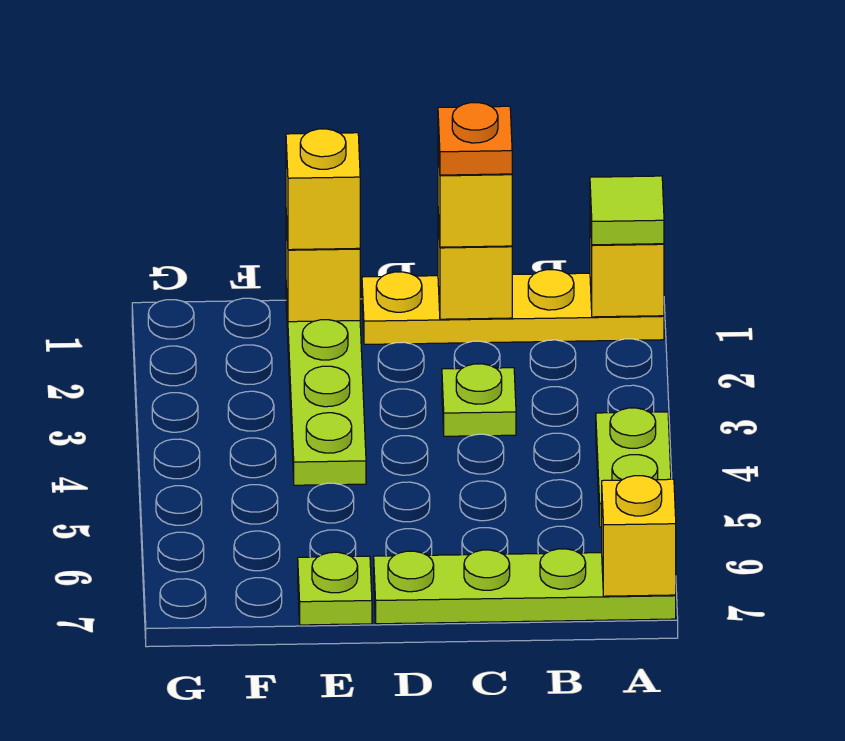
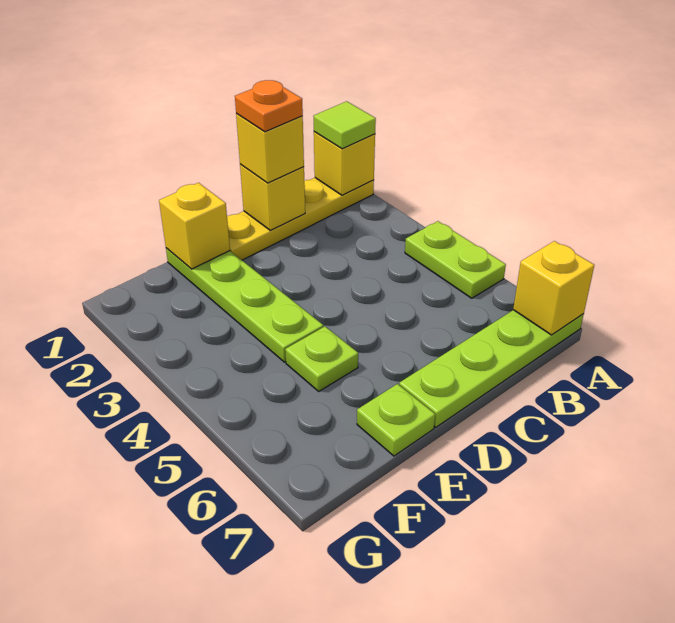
lime plate C3 level 1 -> lime plate E5 level 1
yellow brick E1 level 3 -> none

